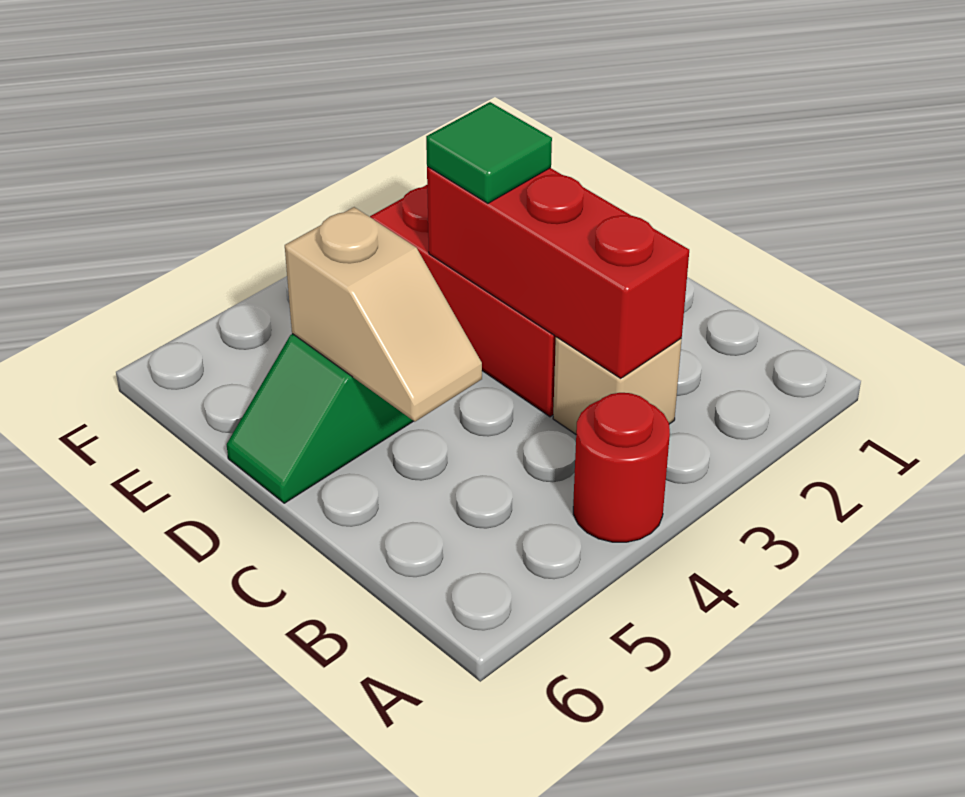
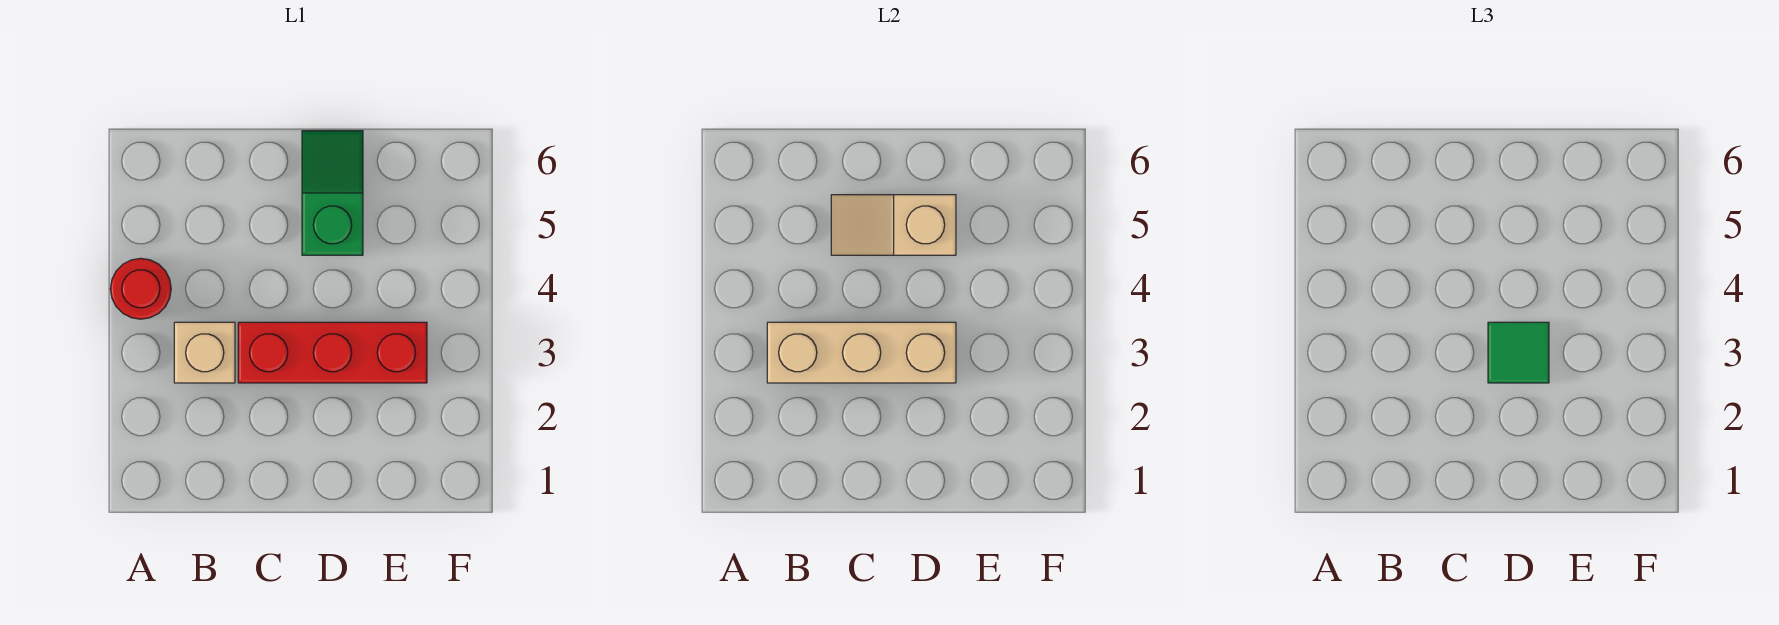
red brick B3:D3 level 2 -> tan brick B3:D3 level 2

